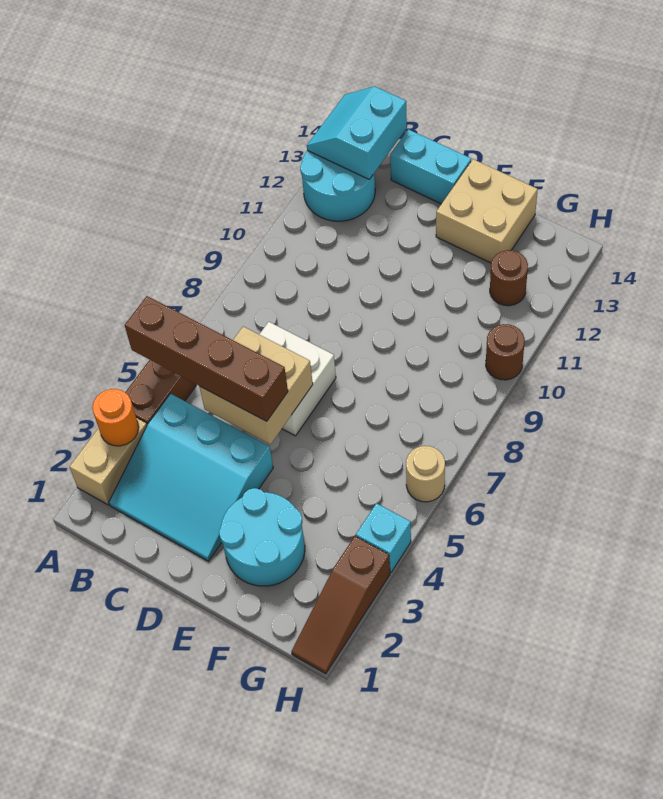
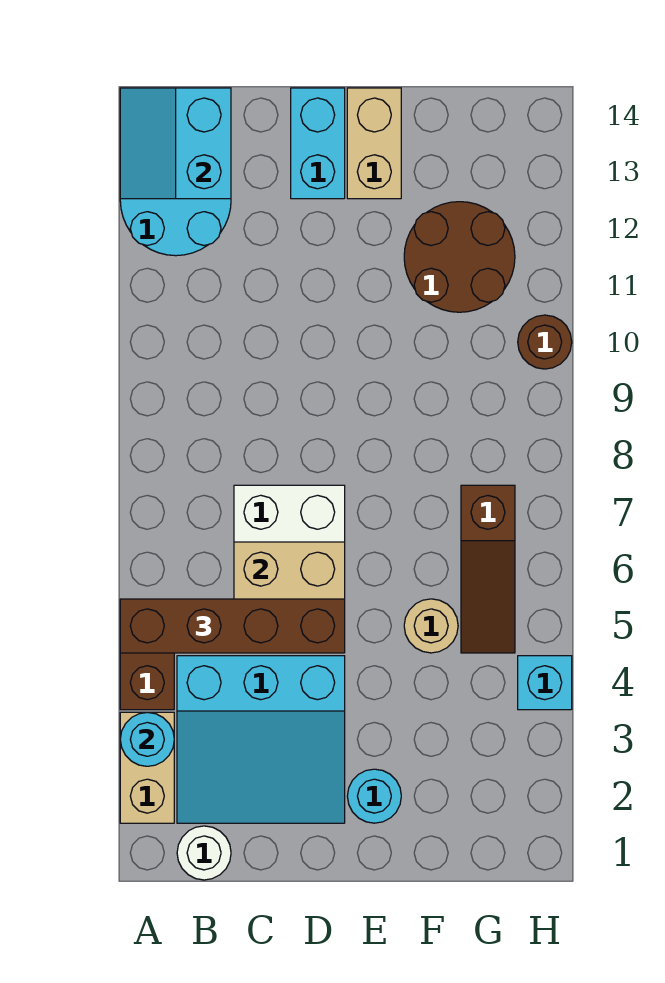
orange round brick A3 level 2 -> cyan round brick A3 level 2
none -> white round brick B1 level 1
cyan brick C14:D14 level 1 -> cyan brick D13:D14 level 1
cyan round brick E2:F3 level 1 -> cyan round brick E2 level 1
tan brick E13:F14 level 1 -> tan brick E13:E14 level 1
brown round brick G12 level 1 -> brown round brick F11:G12 level 1
brown slope H1:H3 level 1 top 3 -> brown slope G5:G7 level 1 top 7
tan round brick H6 level 1 -> tan round brick F5 level 1

